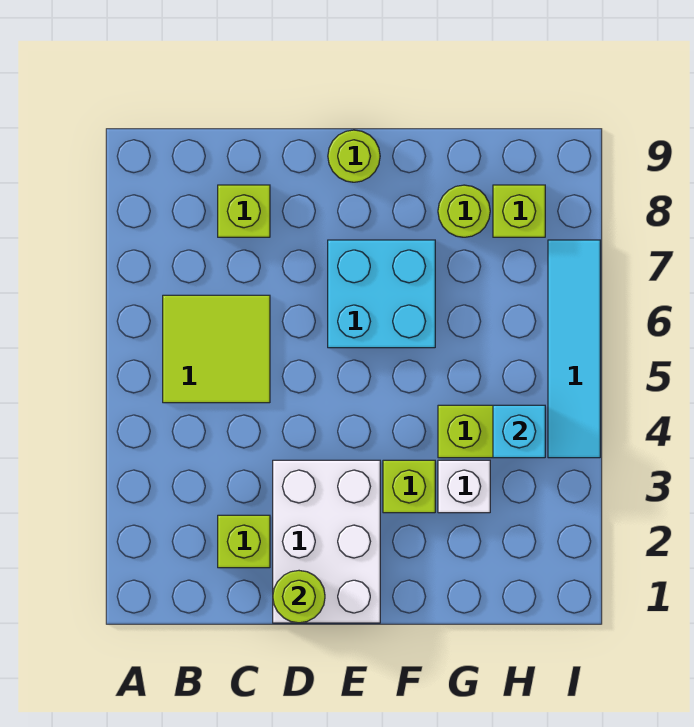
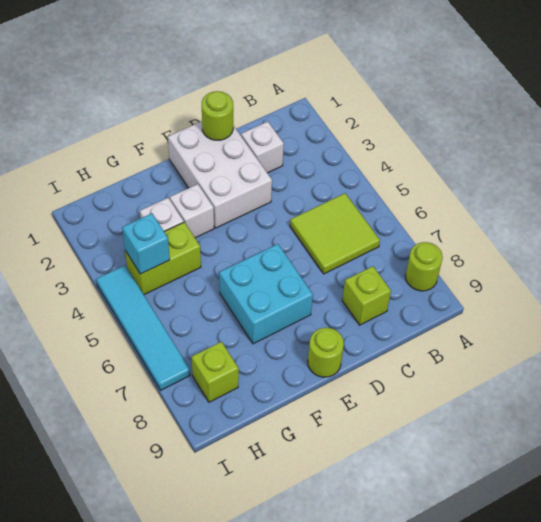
lime brick C2 level 1 -> white brick C2 level 1
lime brick F3 level 1 -> white brick F3 level 1
lime round brick G8 level 1 -> lime round brick A8 level 1

